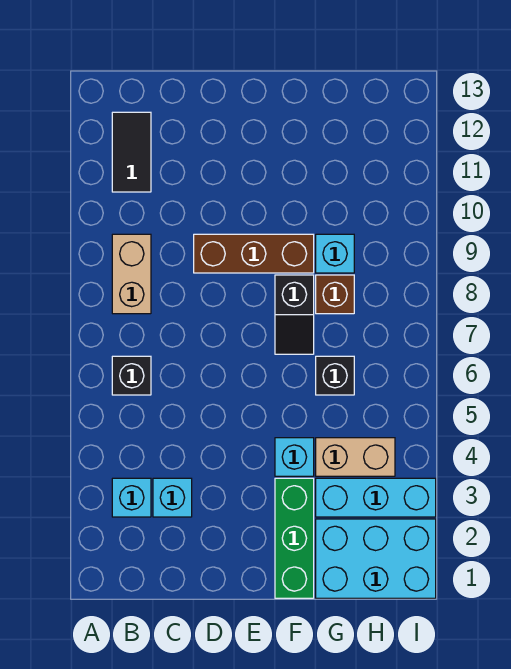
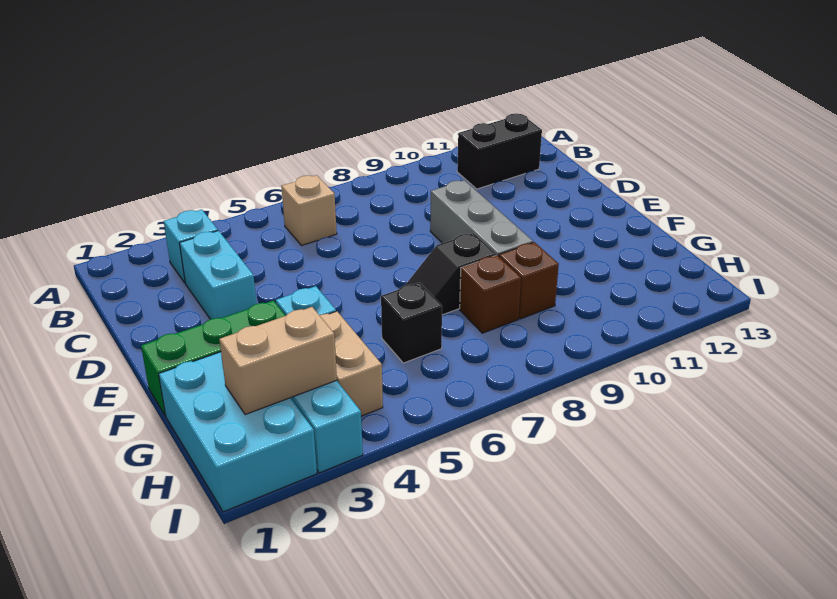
black brick B6 level 1 -> tan brick B6 level 1
tan brick B8:B9 level 1 -> tan brick H2:H3 level 2
black tile B11:B12 level 1 -> black brick B11:B12 level 1
cyan brick C3 level 1 -> cyan brick C3:D3 level 1
brown brick D9:F9 level 1 -> grey brick D9:F9 level 1
cyan brick G9 level 1 -> brown brick G9 level 1

